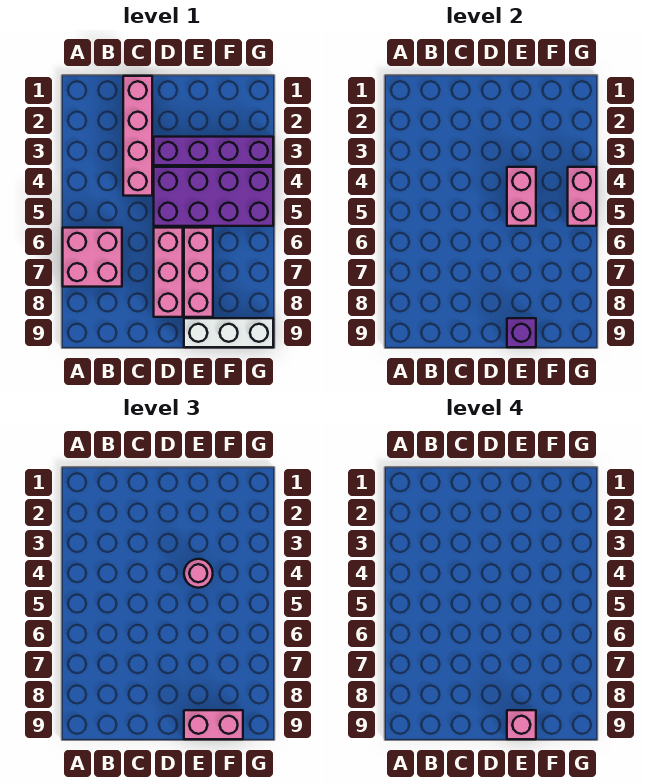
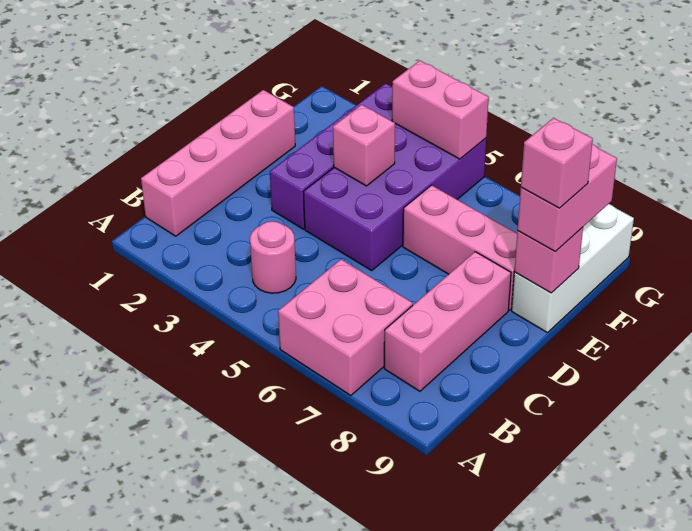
pink brick C1:C4 level 1 -> pink brick B1:E1 level 1
pink brick D6:D8 level 1 -> pink brick B8:D8 level 1
pink brick E4:E5 level 2 -> pink brick E4 level 2
pink round brick E4 level 3 -> pink round brick B4 level 1
purple brick E9 level 2 -> pink brick E9 level 2

